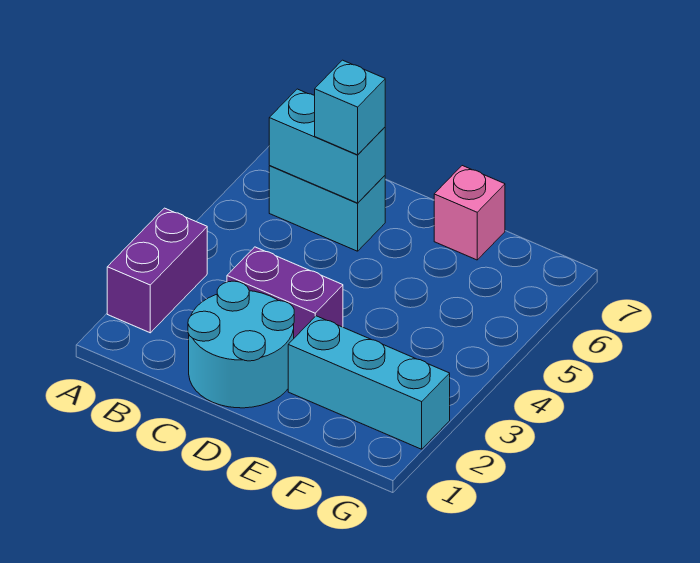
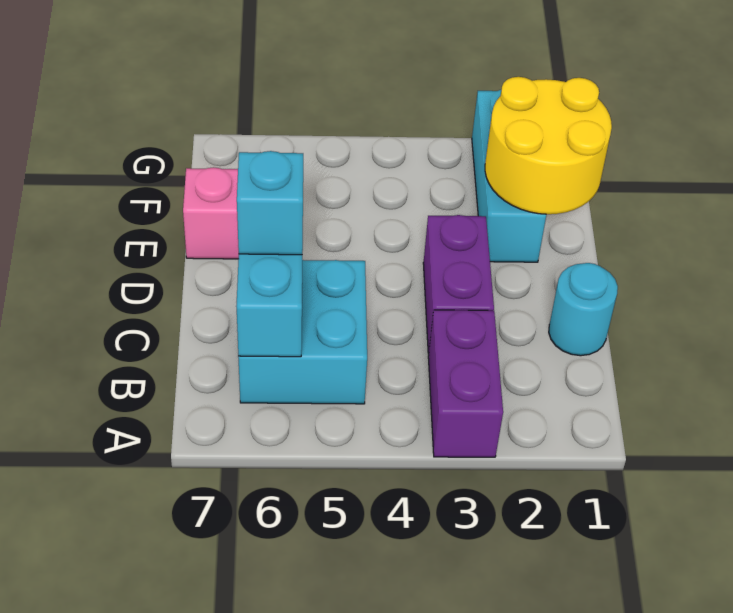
purple brick A2:A3 level 1 -> purple brick A3:B3 level 1
cyan brick B6:C6 level 1 -> cyan brick B5:C6 level 1
cyan round brick C1:D2 level 1 -> cyan round brick C1 level 1
none -> yellow round brick E1:F2 level 2

